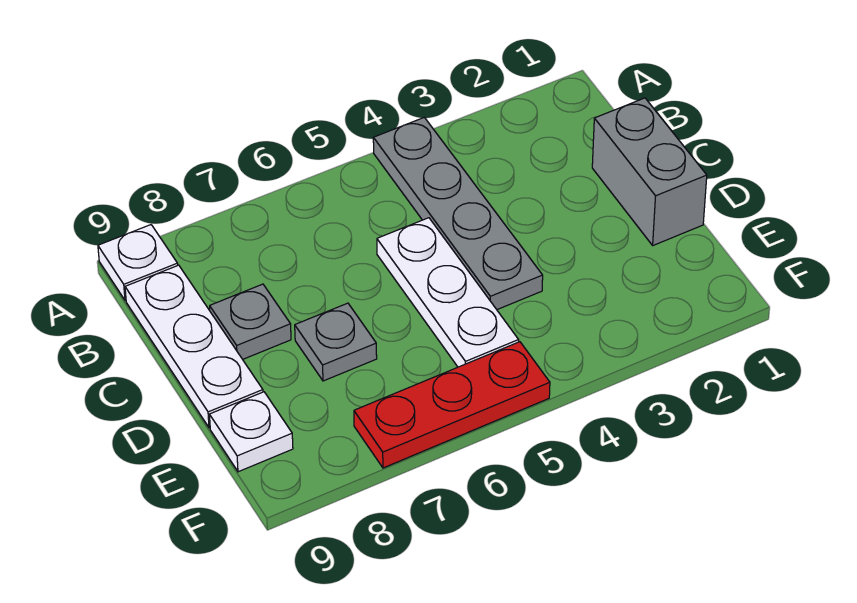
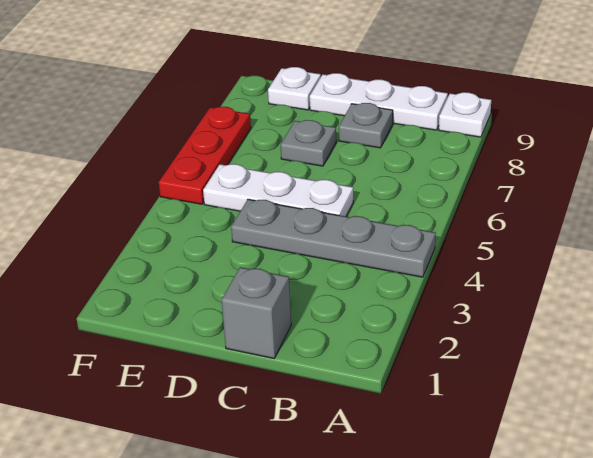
grey brick C1:D1 level 1 -> grey brick C1 level 1

